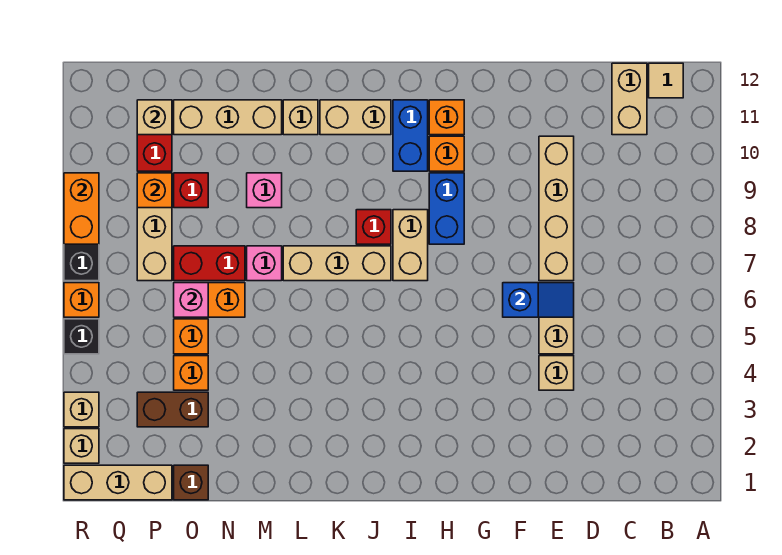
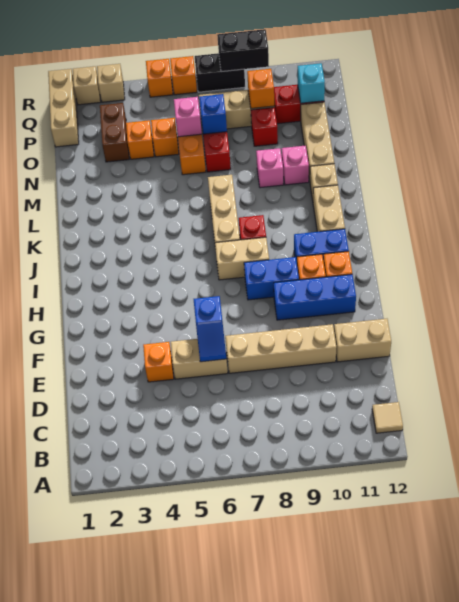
tan brick C11:C12 level 1 -> tan brick E11:E12 level 1
tan brick E4 level 1 -> orange brick E4 level 1
none -> blue brick G9:G11 level 1
pink brick M7 level 1 -> pink brick M10 level 1
brown brick O1 level 1 -> none
none -> blue brick O7 level 2
tan brick P11 level 2 -> cyan brick P11 level 2
black brick R5 level 1 -> orange brick R5 level 1
orange brick R8:R9 level 2 -> black brick R8:R9 level 2

